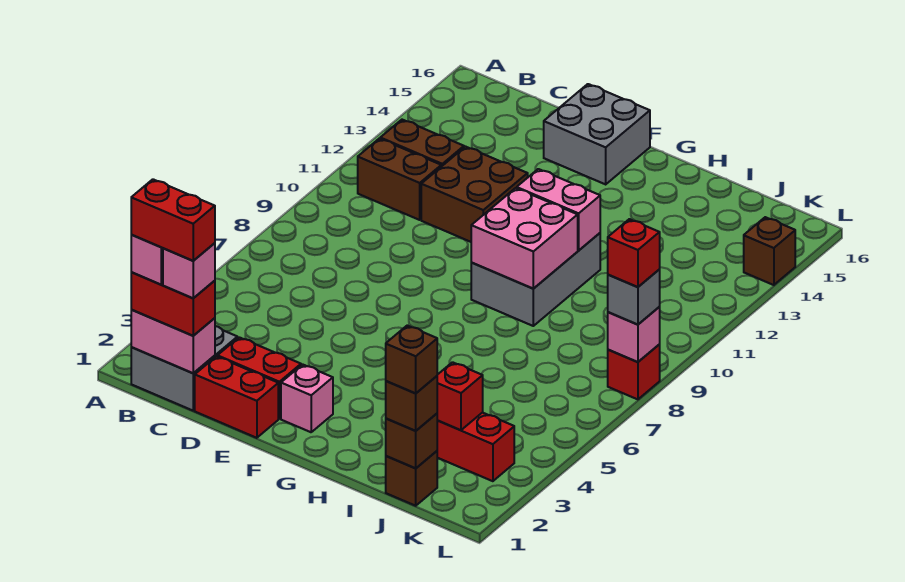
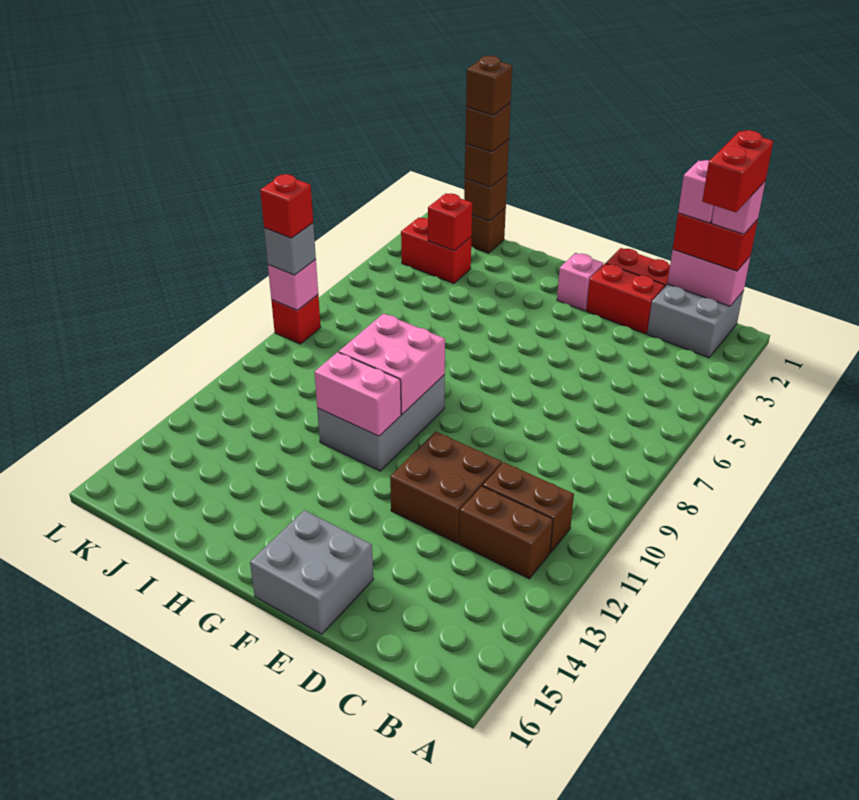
red brick B1:C1 level 5 -> red brick B1:B2 level 5
brown brick L14 level 1 -> brown brick J1 level 5

